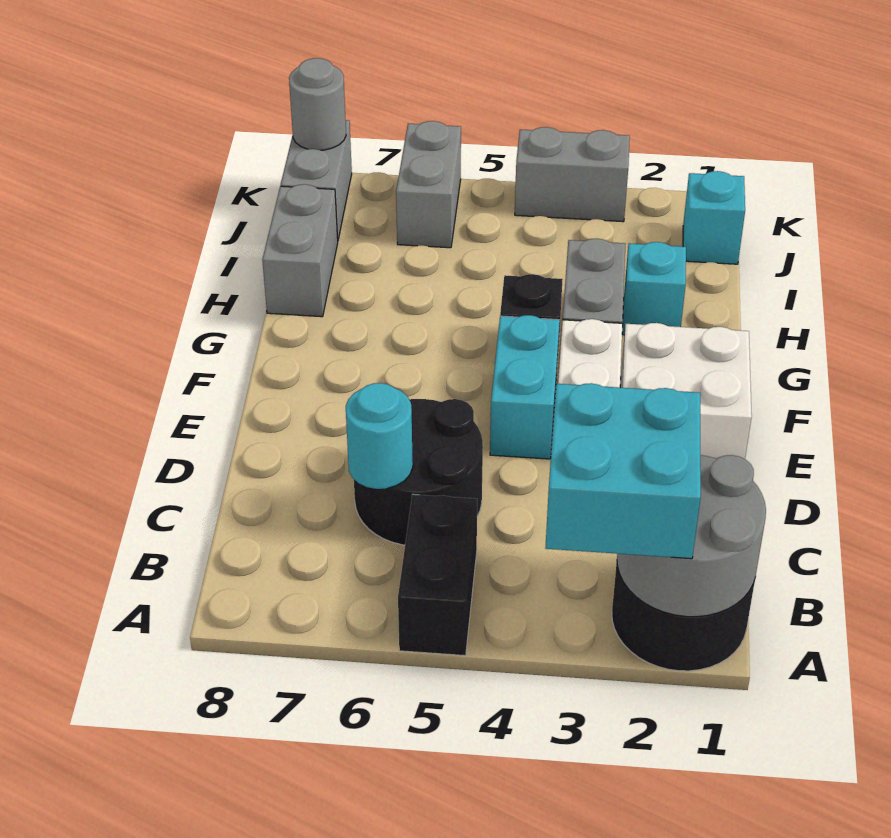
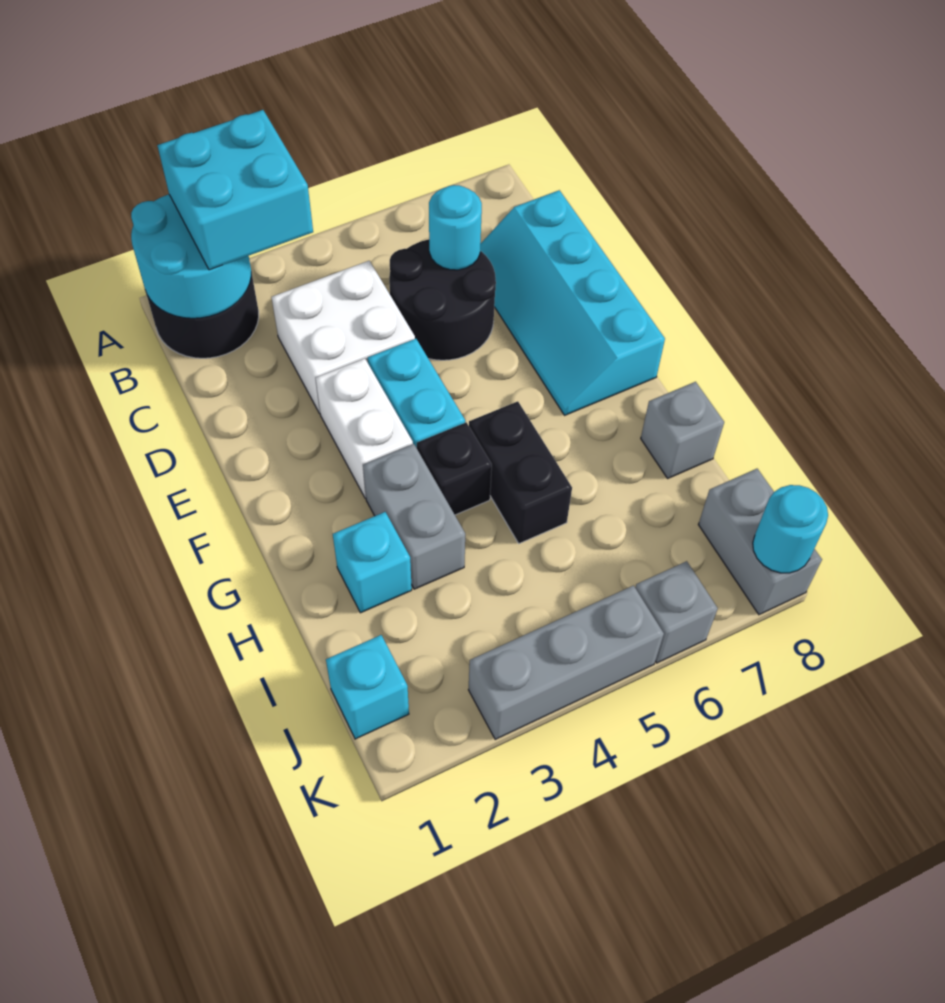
grey round brick A1:B2 level 2 -> cyan round brick A1:B2 level 2
black brick A5:B5 level 1 -> black brick G5:H5 level 1
none -> cyan slope C7:F8 level 1 top 8
white brick E1:F2 level 1 -> white brick C3:D4 level 1
grey brick H8:I8 level 1 -> grey brick H8 level 1
grey brick J6:K6 level 1 -> grey brick K6 level 1
grey brick K3:K4 level 1 -> grey brick K3:K5 level 1
grey round brick K8 level 2 -> cyan round brick K8 level 2

